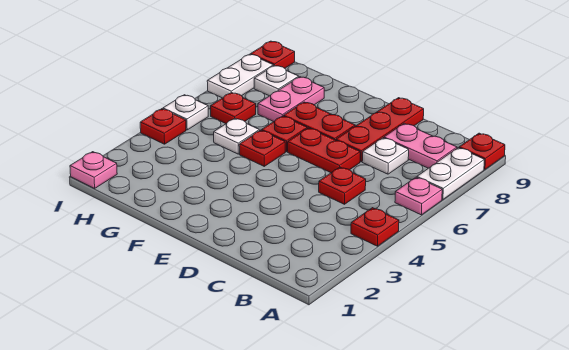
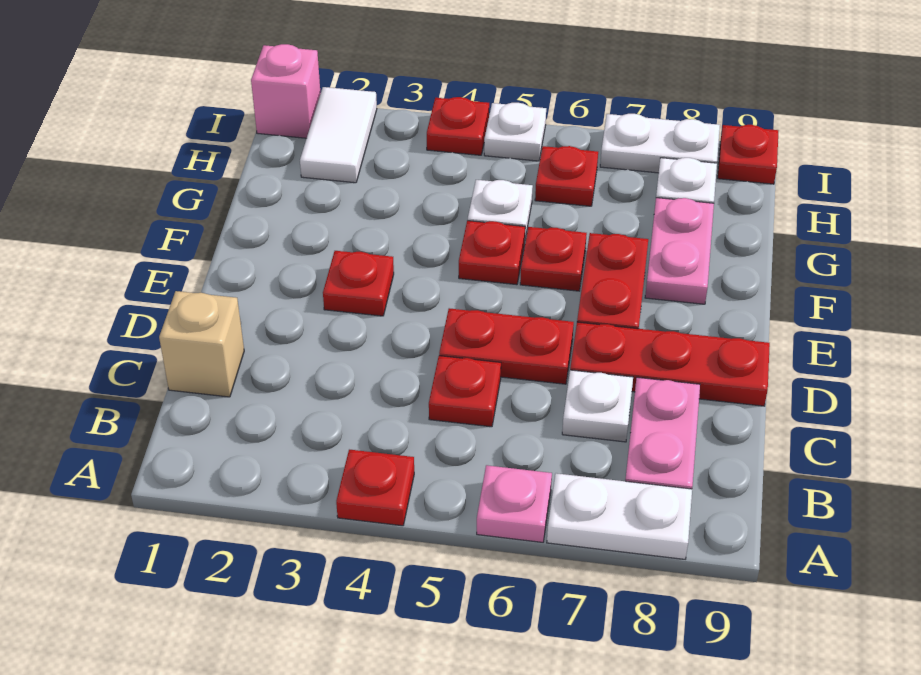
red plate A9 level 1 -> red plate E3 level 1
none -> tan brick C1 level 1
red plate D6:E6 level 1 -> red plate D5:D6 level 1
pink plate G7:G8 level 1 -> pink plate F8:G8 level 1
none -> white tile H2:I2 level 1
pink plate I1 level 1 -> pink brick I1 level 1

